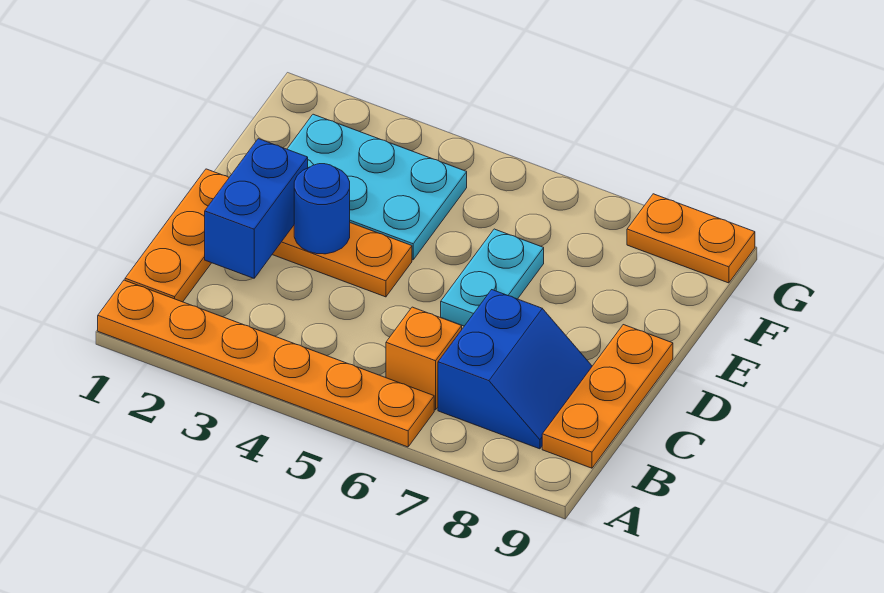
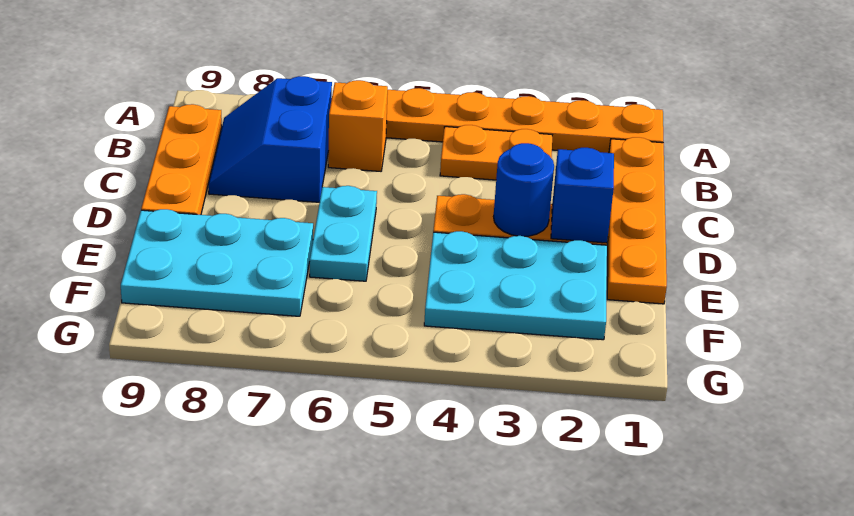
orange plate B1:D1 level 1 -> orange plate B1:E1 level 1
blue brick C2:D2 level 2 -> blue brick D2 level 2
none -> cyan plate E7:F9 level 1
orange plate G8:G9 level 1 -> orange plate B3:B4 level 1

